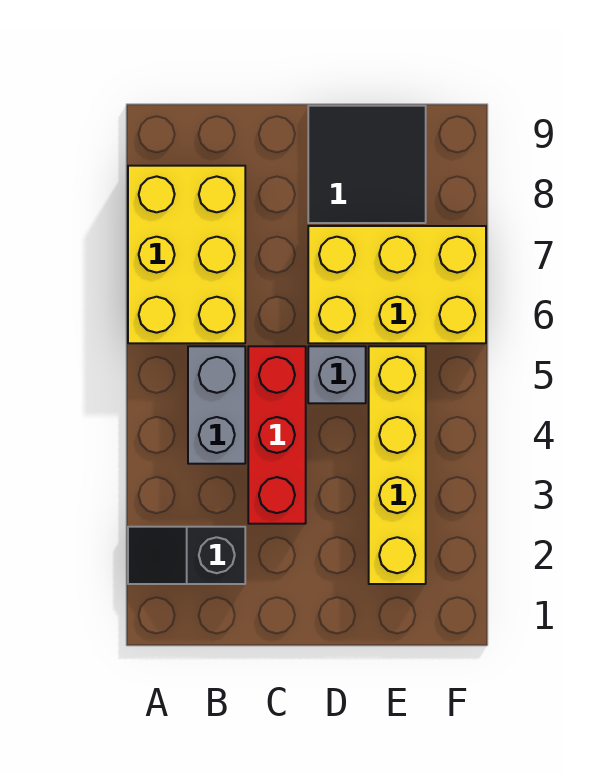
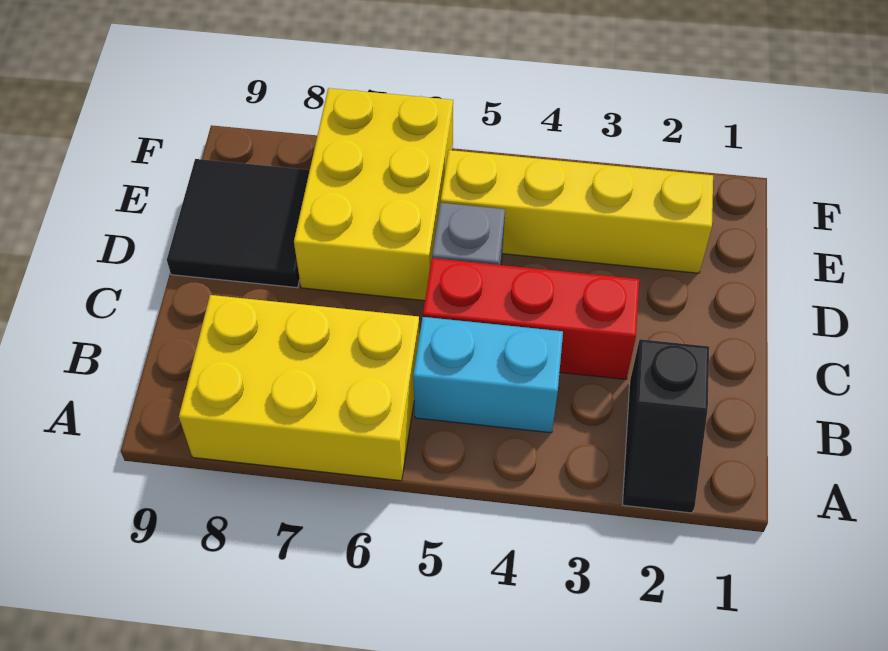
grey brick B4:B5 level 1 -> cyan brick B4:B5 level 1

